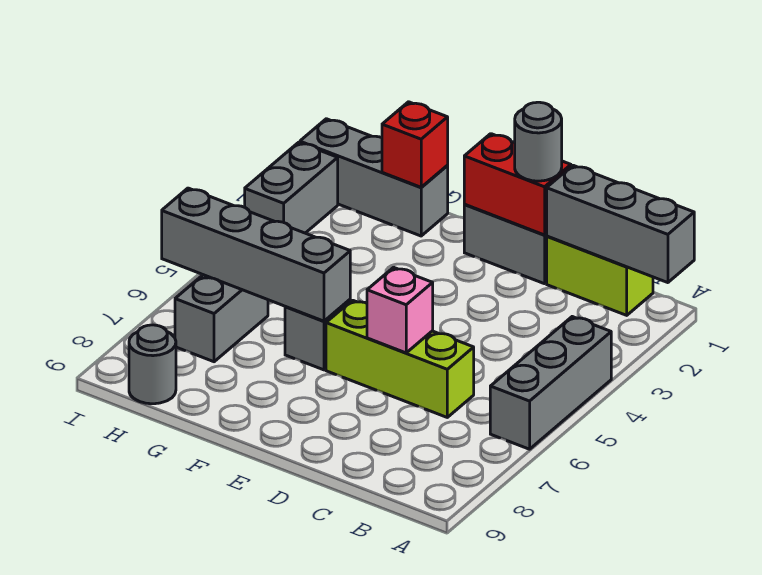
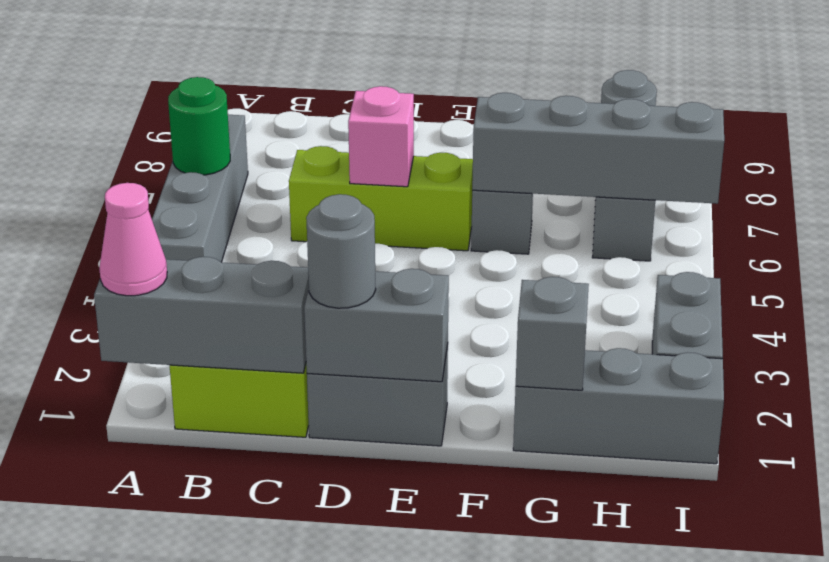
none -> pink cone A1 level 3
grey brick A4:A6 level 1 -> grey brick A4:A7 level 1
none -> green round brick A6 level 2
red brick D1:E1 level 2 -> grey brick D1:E1 level 2
red brick G1 level 2 -> grey brick G1 level 2

